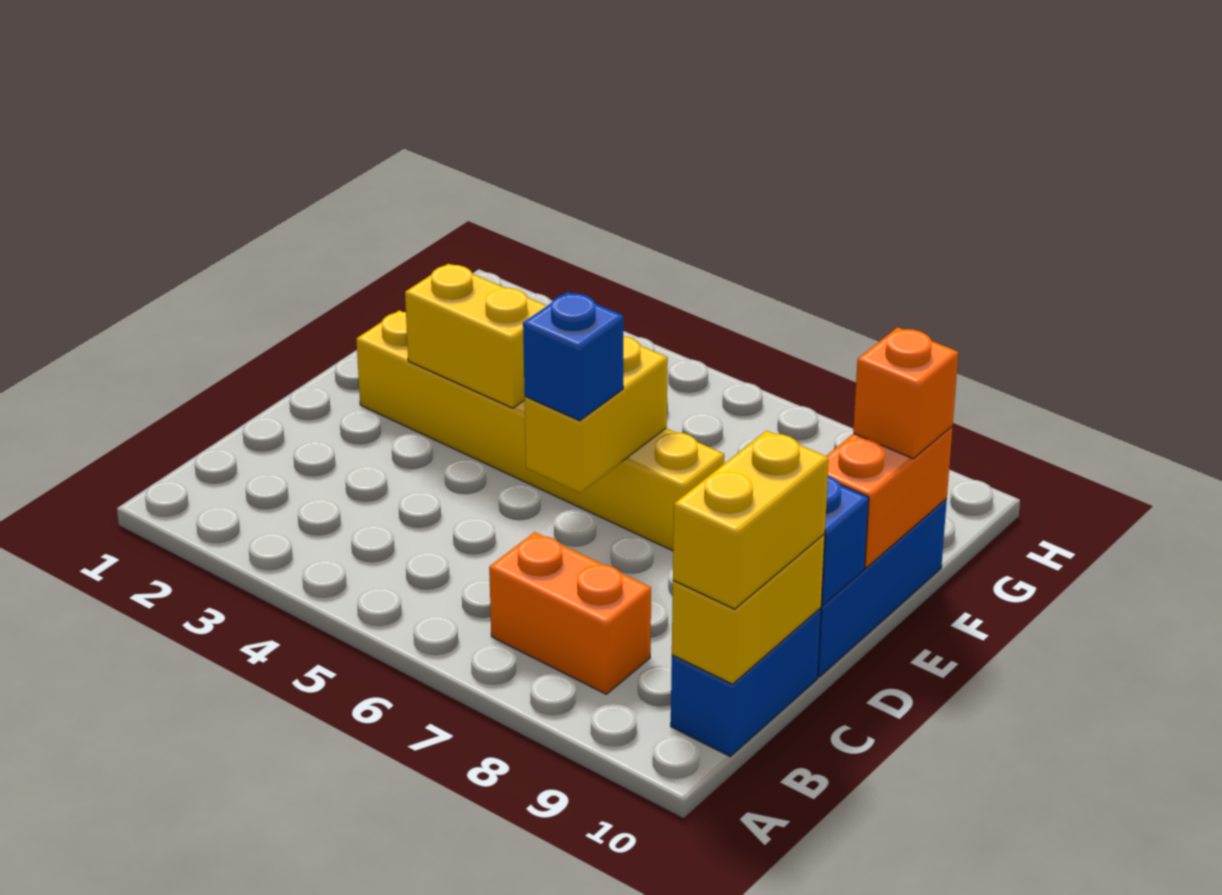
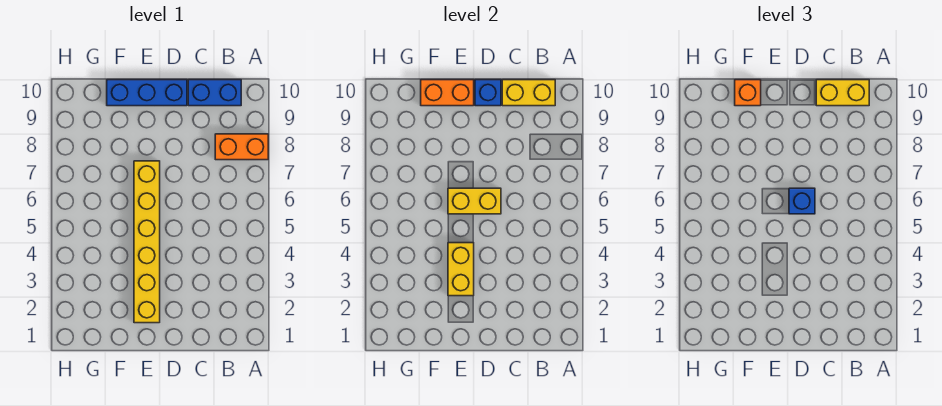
orange brick B7:B8 level 1 -> orange brick A8:B8 level 1

